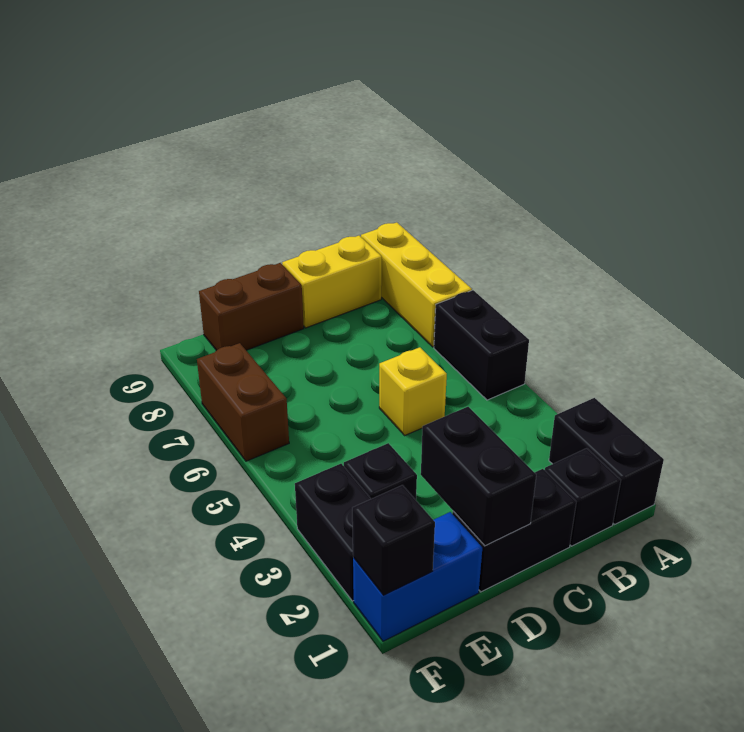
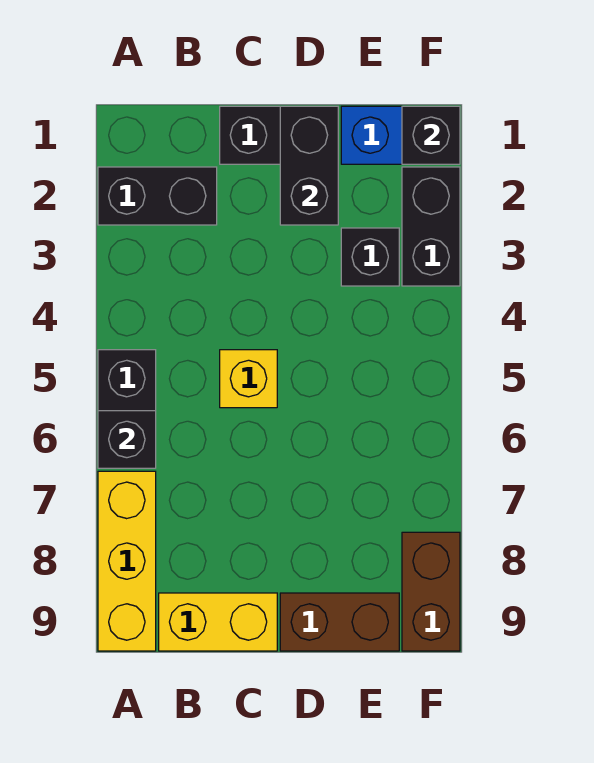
black brick A1:A2 level 1 -> black brick A2:B2 level 1
black brick B1 level 1 -> black brick A6 level 2
brown brick F6:F7 level 1 -> brown brick F8:F9 level 1

